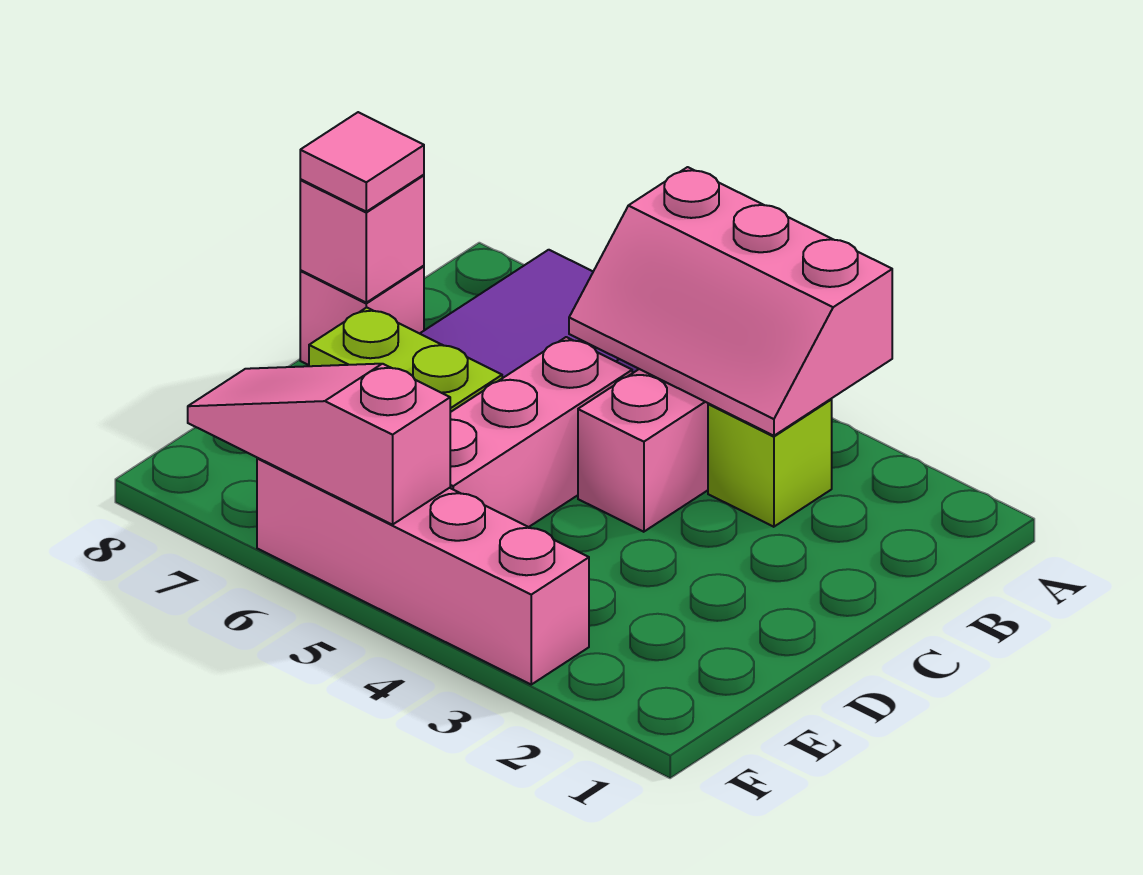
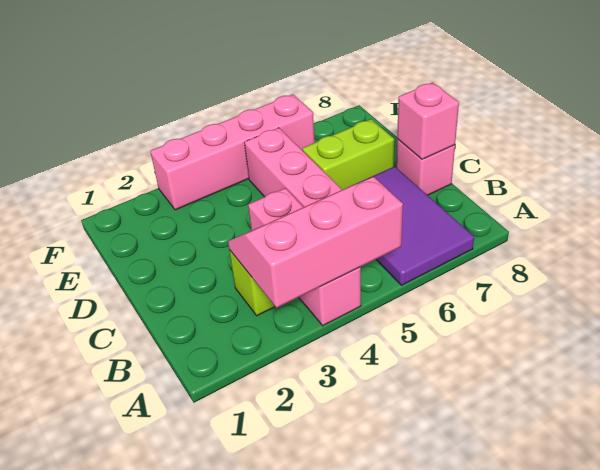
pink tile C8 level 3 -> none
pink slope F5:F7 level 2 top 5 -> none

